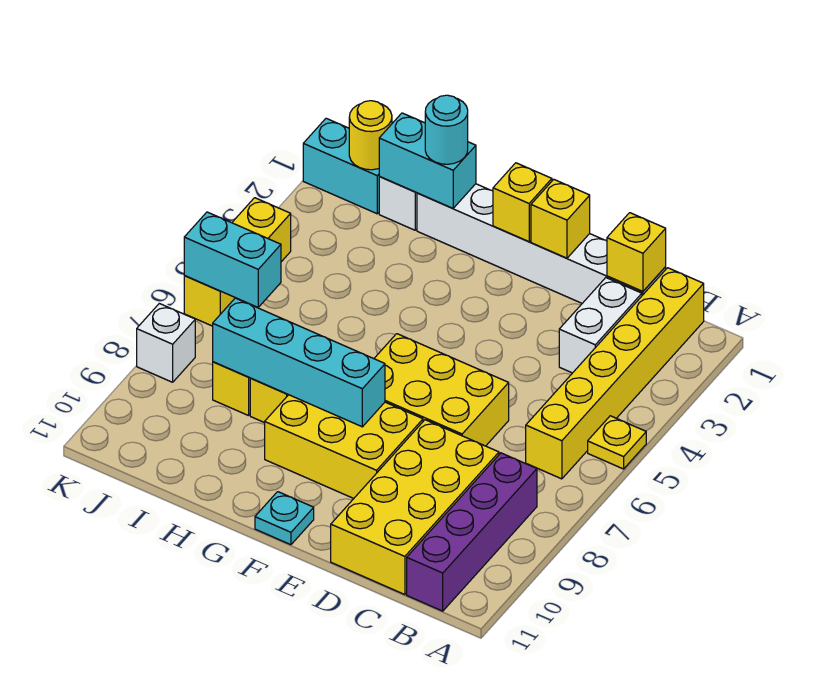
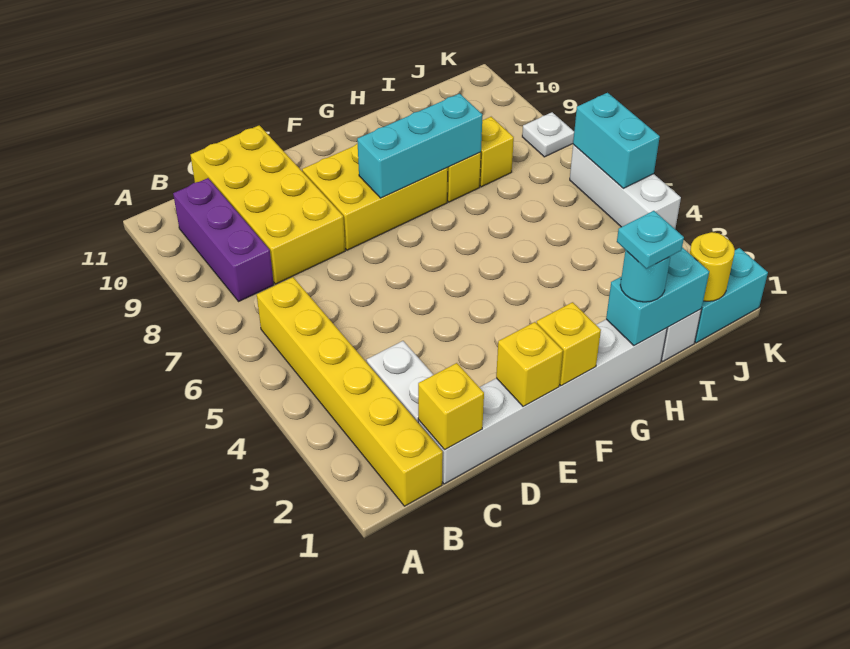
yellow plate A5 level 1 -> none
purple brick B8:B11 level 1 -> purple brick B8:B10 level 1
yellow brick D6:F7 level 1 -> none
cyan brick F8:I8 level 2 -> cyan brick F8:H8 level 2
cyan plate F11 level 1 -> cyan plate H1 level 4
cyan brick J6:K6 level 2 -> cyan brick K5:K6 level 2
yellow brick K4:K6 level 1 -> white brick K4:K6 level 1
white brick K8 level 1 -> white plate K8 level 1

